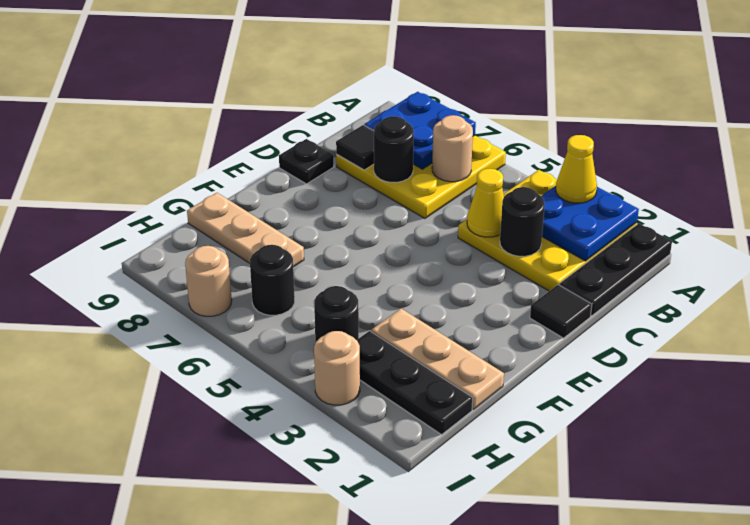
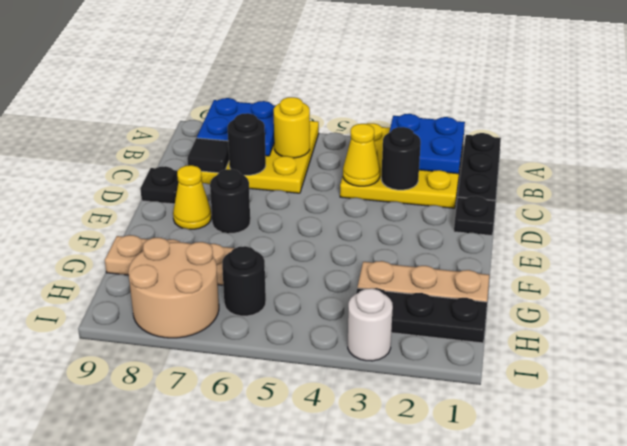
yellow cone A3 level 3 -> yellow cone E8 level 1
tan round brick B6 level 2 -> yellow round brick B6 level 2
black tile D1 level 1 -> black plate D1 level 1
black round brick H4 level 1 -> black round brick E7 level 1
tan round brick I3 level 1 -> white round brick I3 level 1
tan round brick I7 level 1 -> tan round brick H7:I8 level 1

